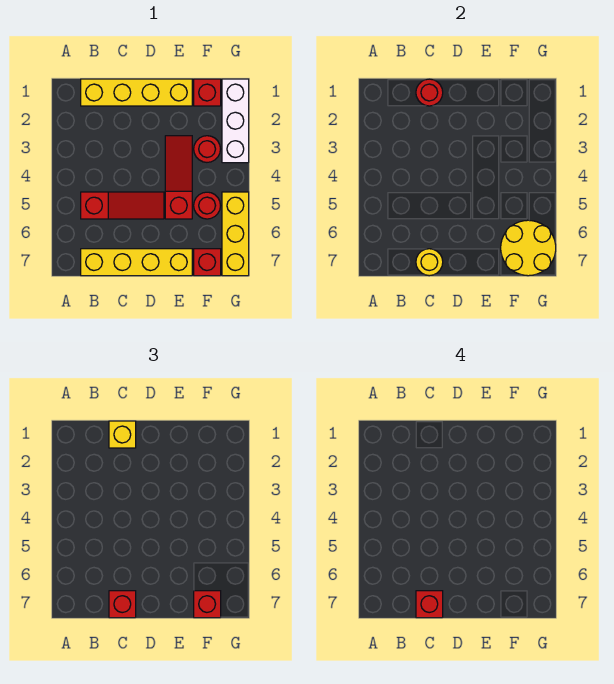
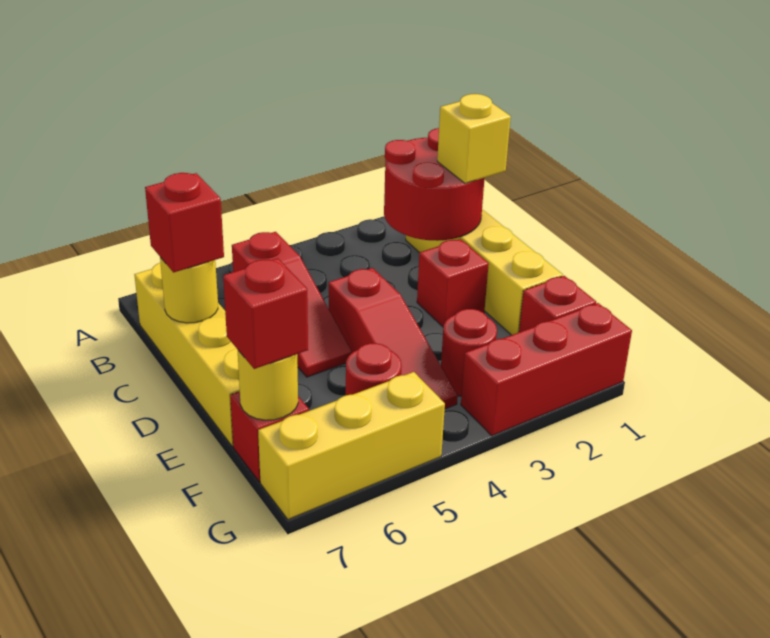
red round brick C1 level 2 -> red round brick B1:C2 level 2
red brick C7 level 4 -> red brick D2 level 1
red slope E3:E5 level 1 top 5 -> red slope D4:F4 level 1 top D
yellow round brick F6:G7 level 2 -> yellow round brick F7 level 2
white brick G1:G3 level 1 -> red brick G1:G3 level 1

